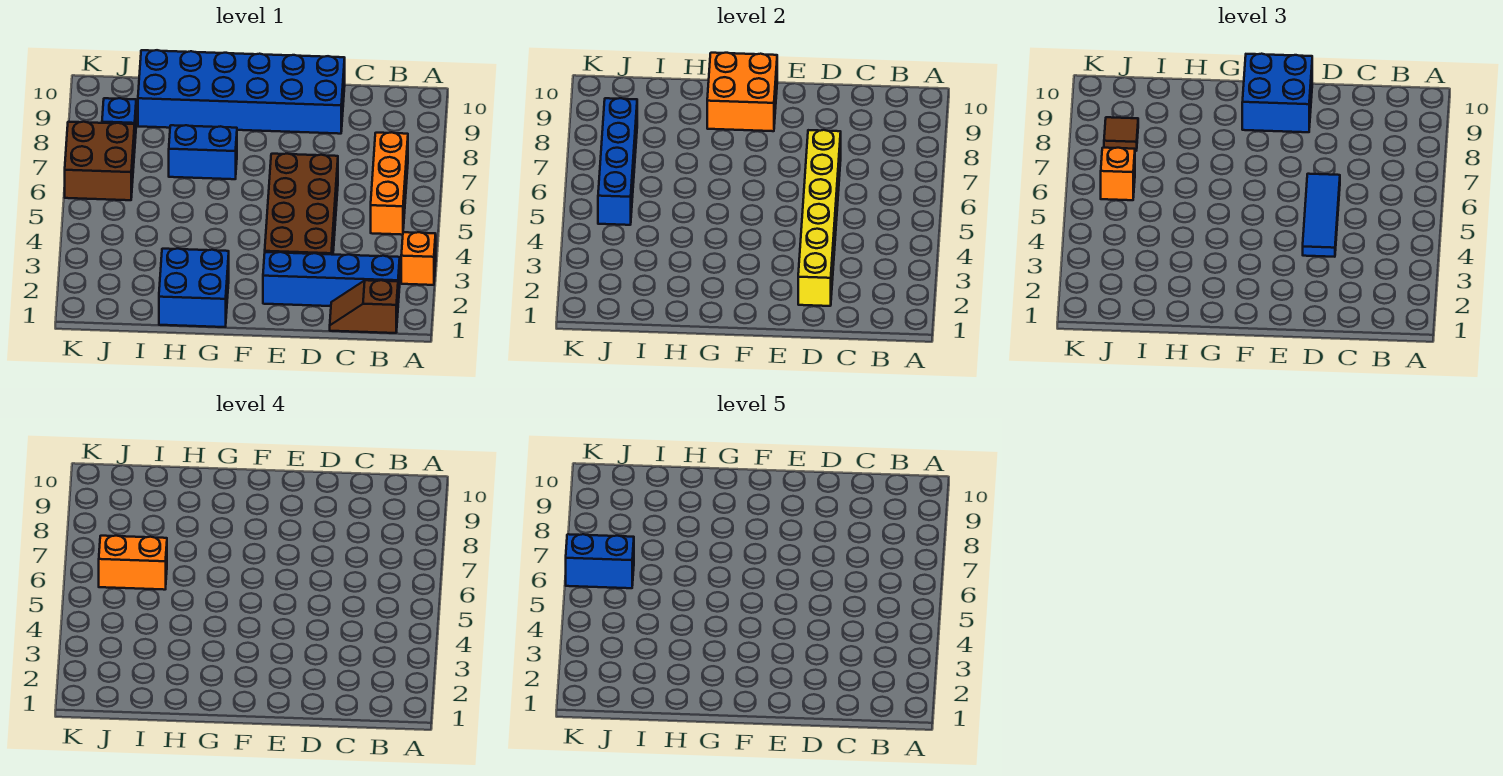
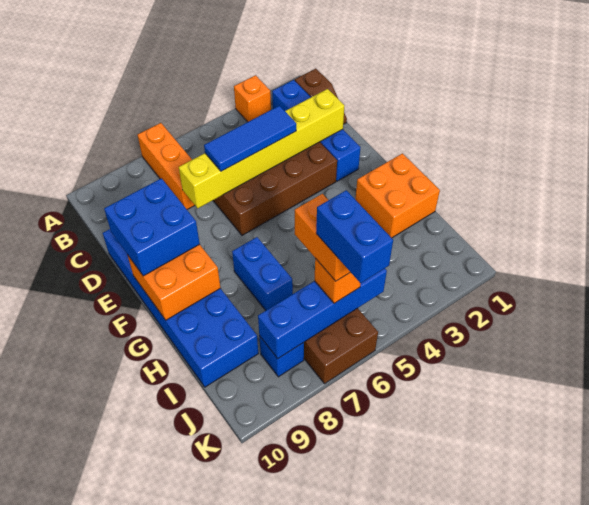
orange brick B5:B7 level 1 -> orange brick A7:C7 level 1
blue brick G1:H2 level 1 -> orange brick G1:H2 level 1
brown tile J8 level 3 -> none

